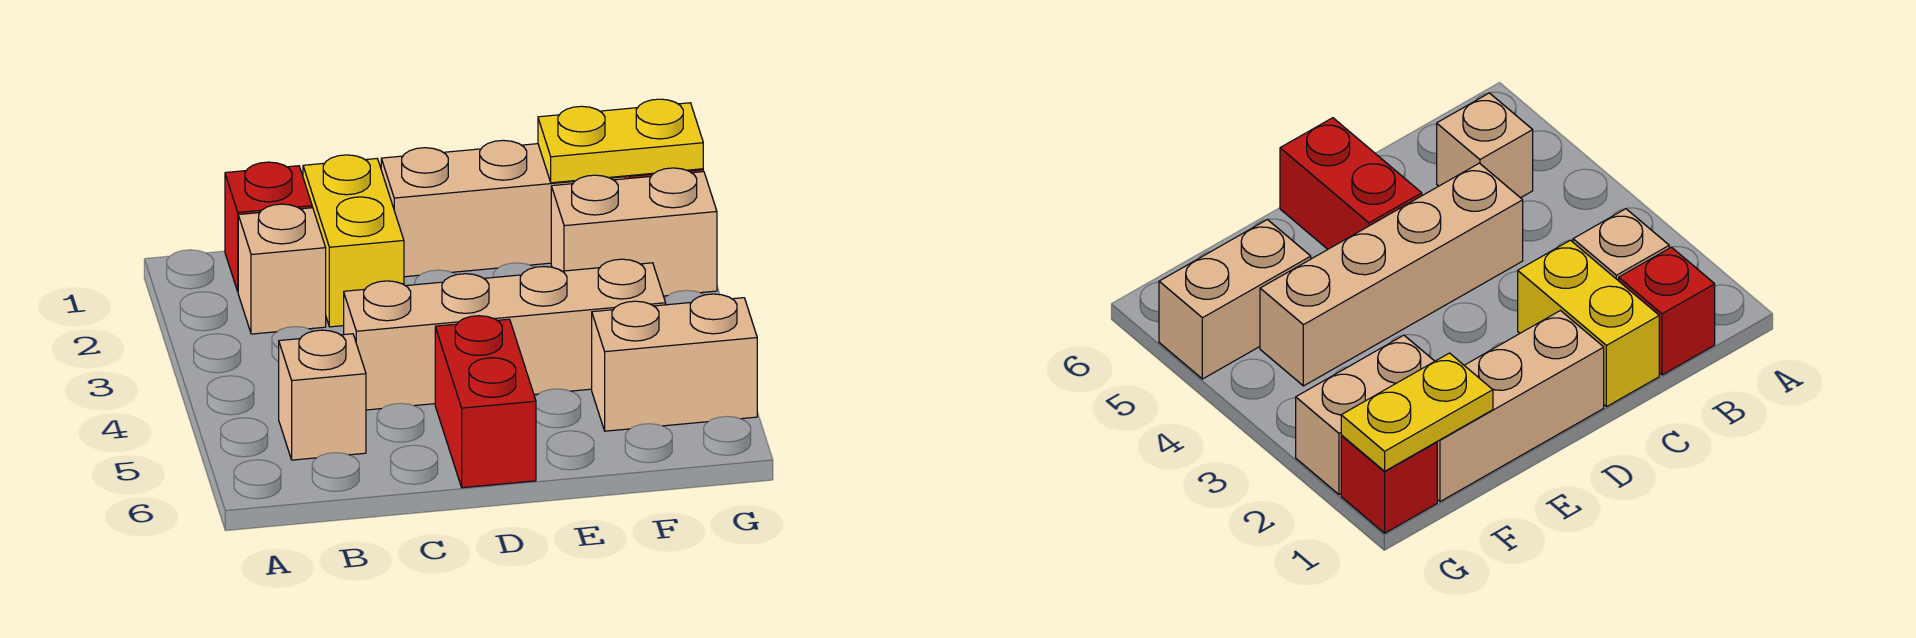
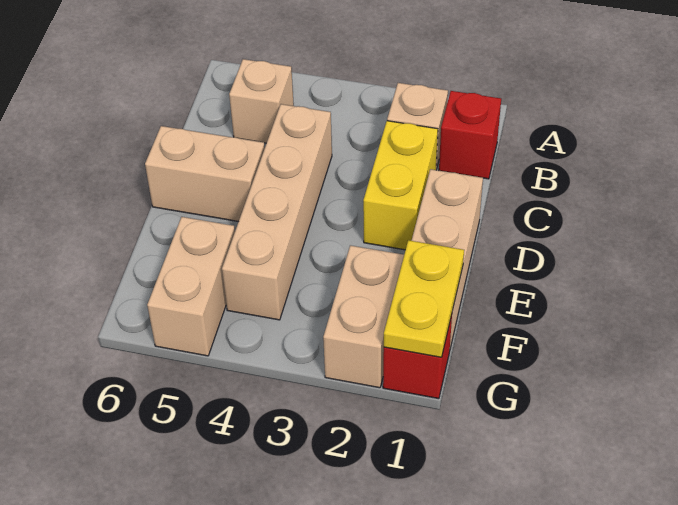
yellow brick C1:C2 level 1 -> yellow brick C2:D2 level 1
red brick D5:D6 level 1 -> tan brick D5:D6 level 1

